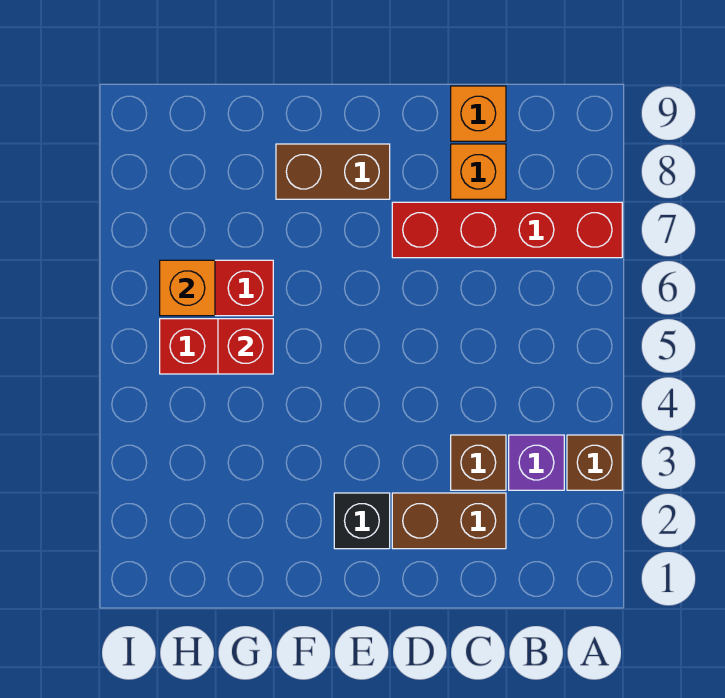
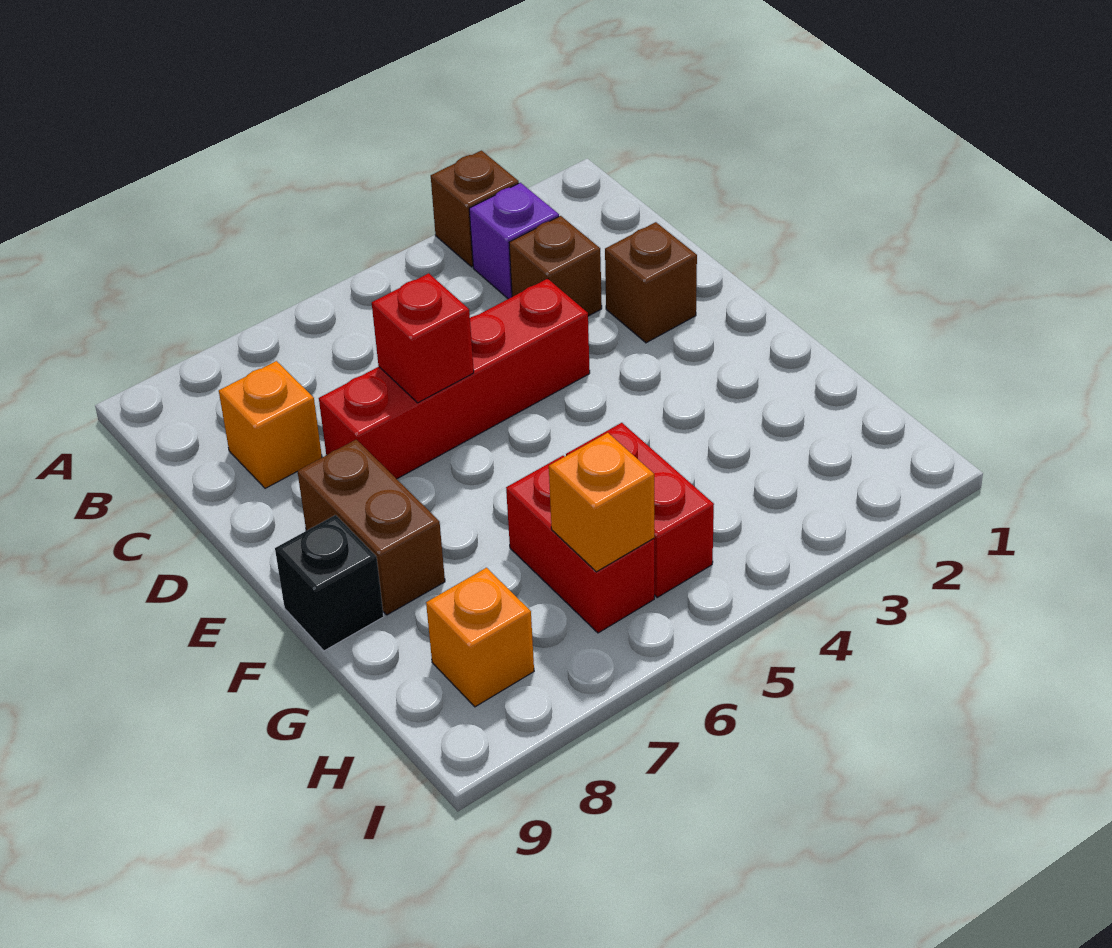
red brick A7:D7 level 1 -> red brick D4:D7 level 1
brown brick C2:D2 level 1 -> brown brick D2 level 1
orange brick C9 level 1 -> orange brick H8 level 1
black brick E2 level 1 -> black brick F9 level 1
red brick G5 level 2 -> red brick D6 level 2

